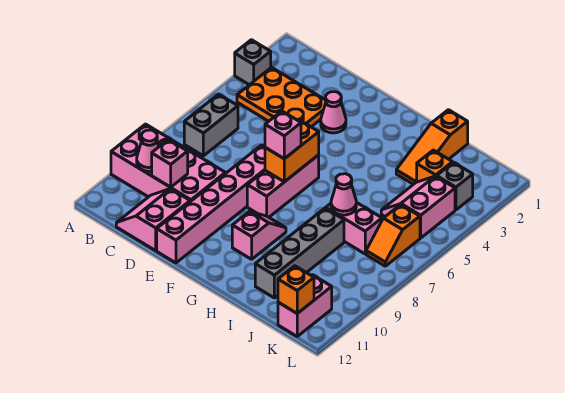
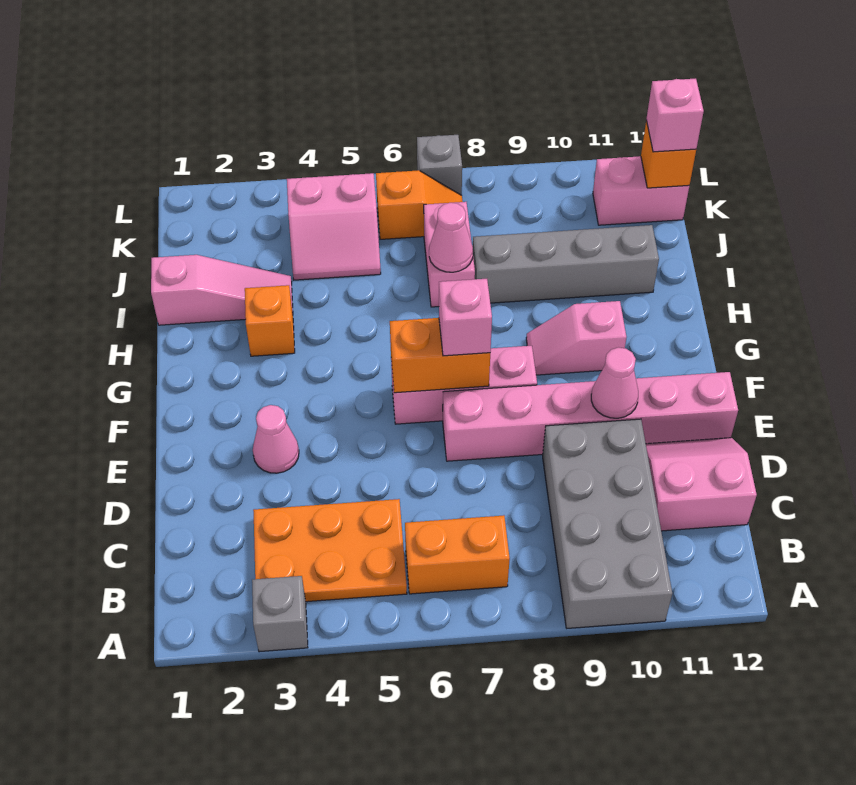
pink brick A9:D10 level 1 -> grey brick A9:D10 level 1
orange plate B3:D4 level 1 -> orange plate B3:C5 level 1
grey brick B6:B7 level 1 -> orange brick B6:B7 level 1
pink cone B10 level 2 -> pink cone E10 level 2
pink brick C10 level 2 -> pink brick K12 level 3
pink slope C11:D12 level 1 top D -> pink slope C11:D12 level 1 top C
orange slope I1:I3 level 1 top 1 -> pink slope I1:I3 level 1 top 1
orange brick J3 level 1 -> orange brick H3 level 1
grey brick K3 level 1 -> grey brick L7 level 1

